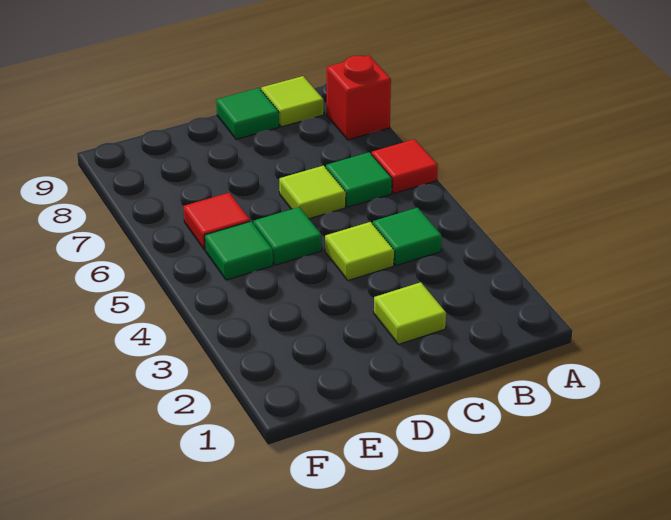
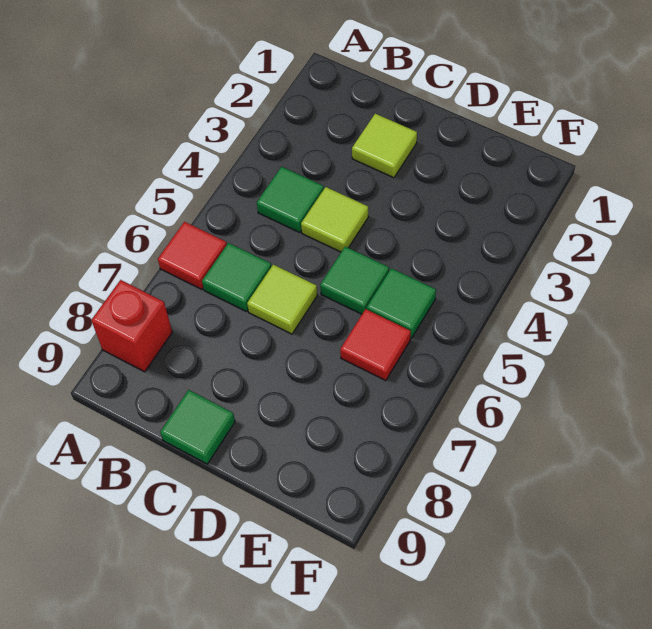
lime tile B9 level 1 -> none

